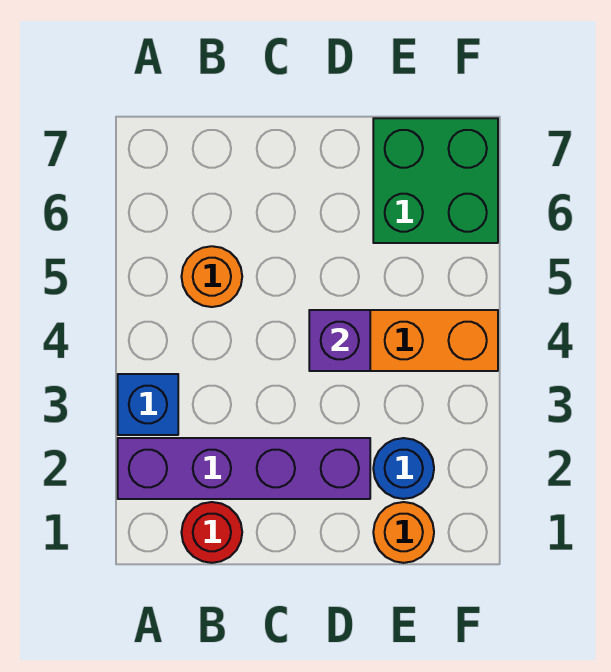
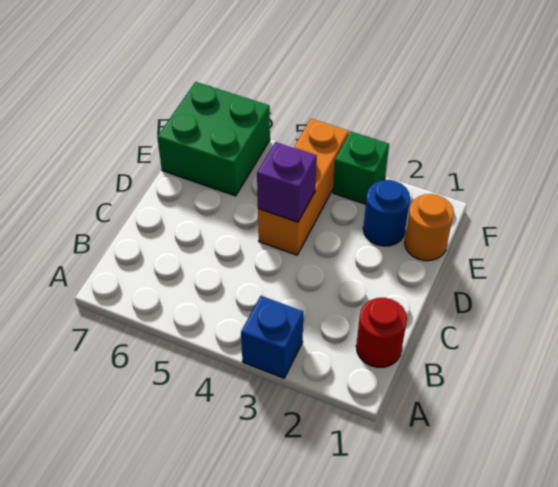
purple brick A2:D2 level 1 -> none
orange round brick B5 level 1 -> none
none -> green brick F3 level 1

